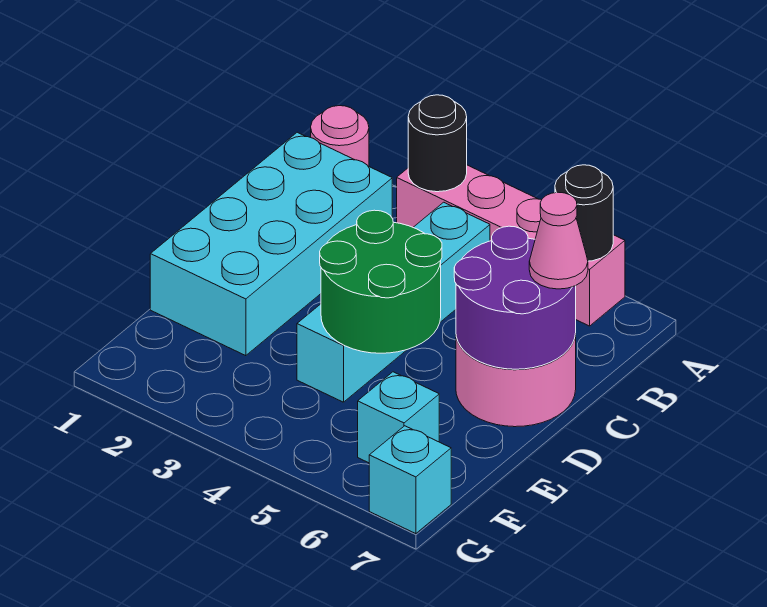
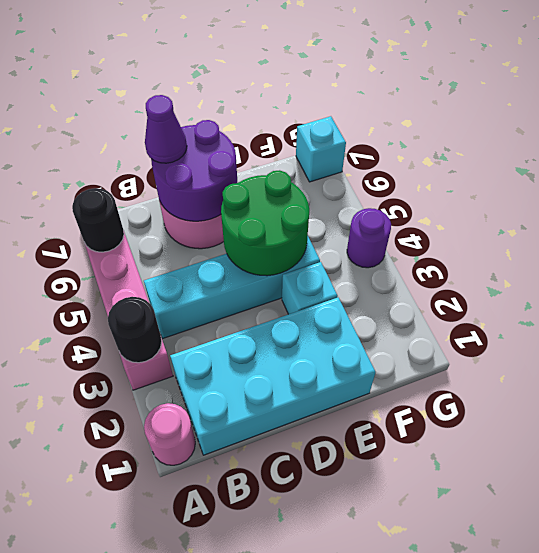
pink cone C7 level 3 -> purple cone C7 level 3
cyan brick F6 level 1 -> cyan brick E3 level 1
none -> purple round brick G4 level 1

